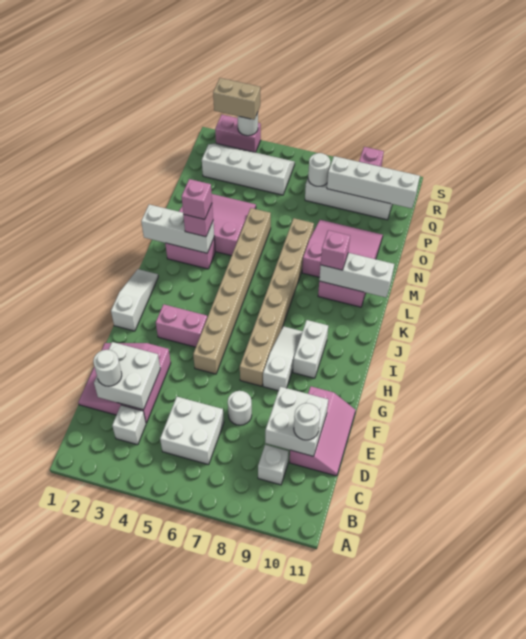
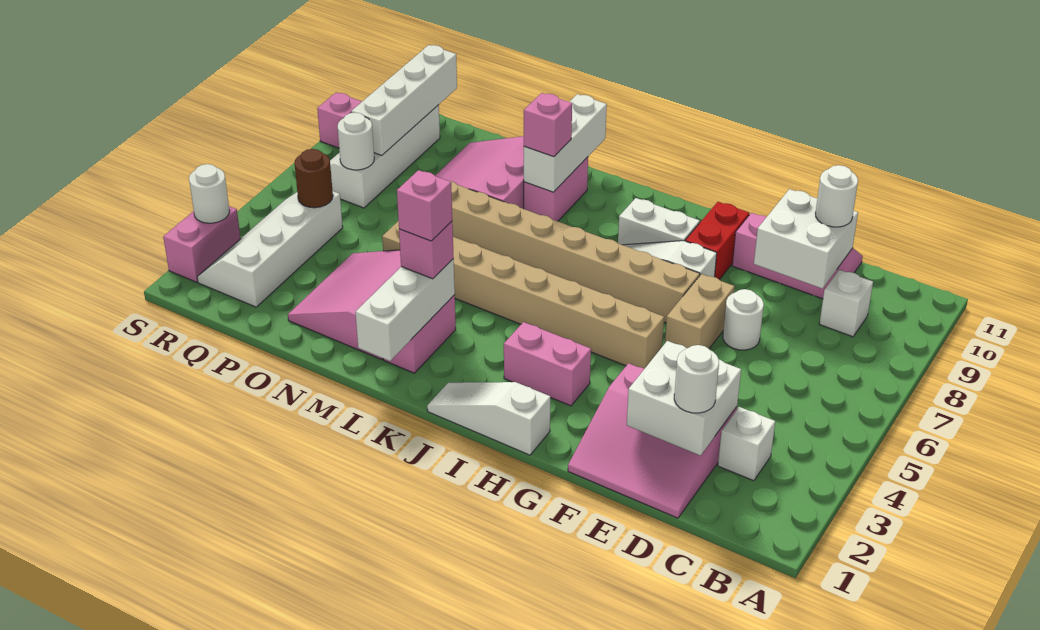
white brick C5:D6 level 1 -> none
none -> red brick G9:G10 level 1
pink brick H3:H4 level 1 -> pink brick H3:I3 level 1
none -> brown round brick Q5 level 2
tan brick S2:S3 level 3 -> tan brick F6:F7 level 1

